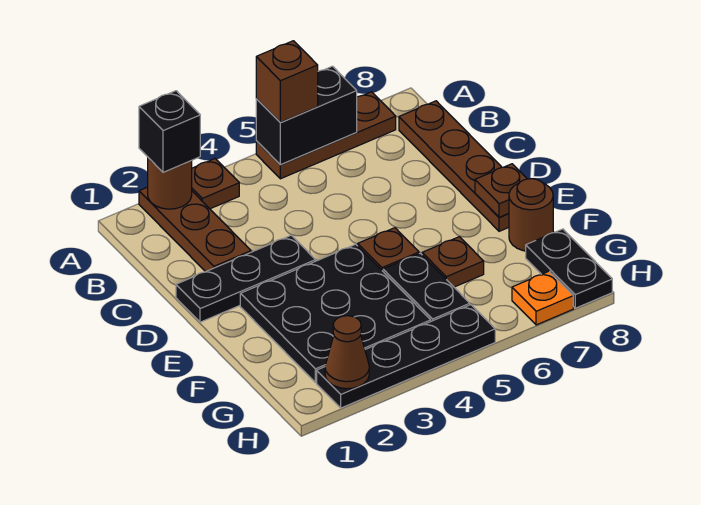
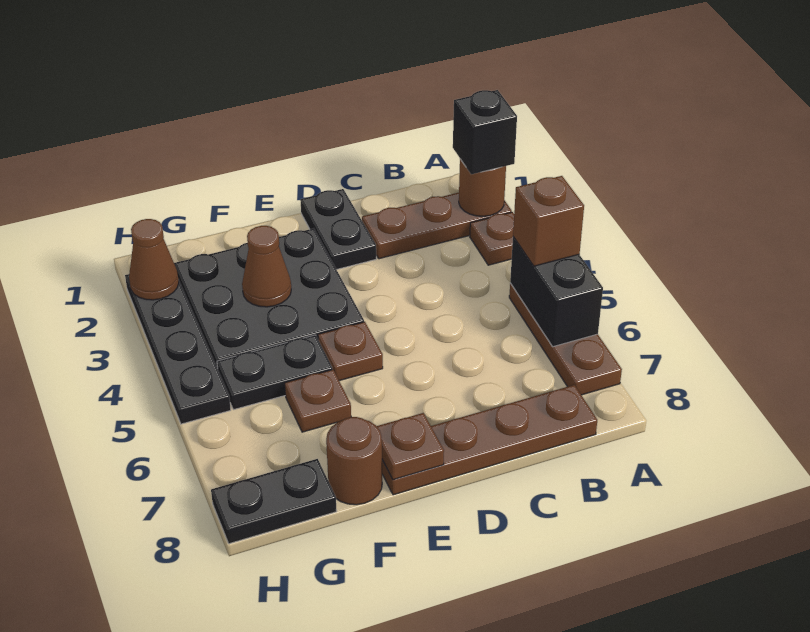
black plate D1:D3 level 1 -> black plate D1:D2 level 1
none -> brown cone F3 level 2
orange plate H7 level 1 -> none

